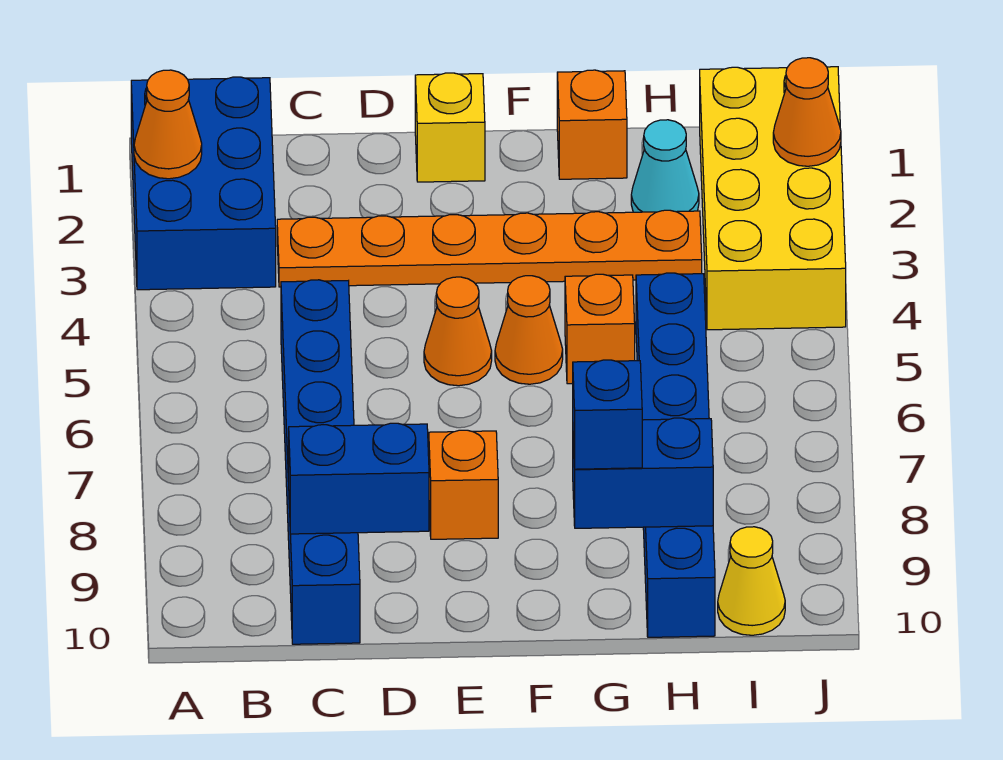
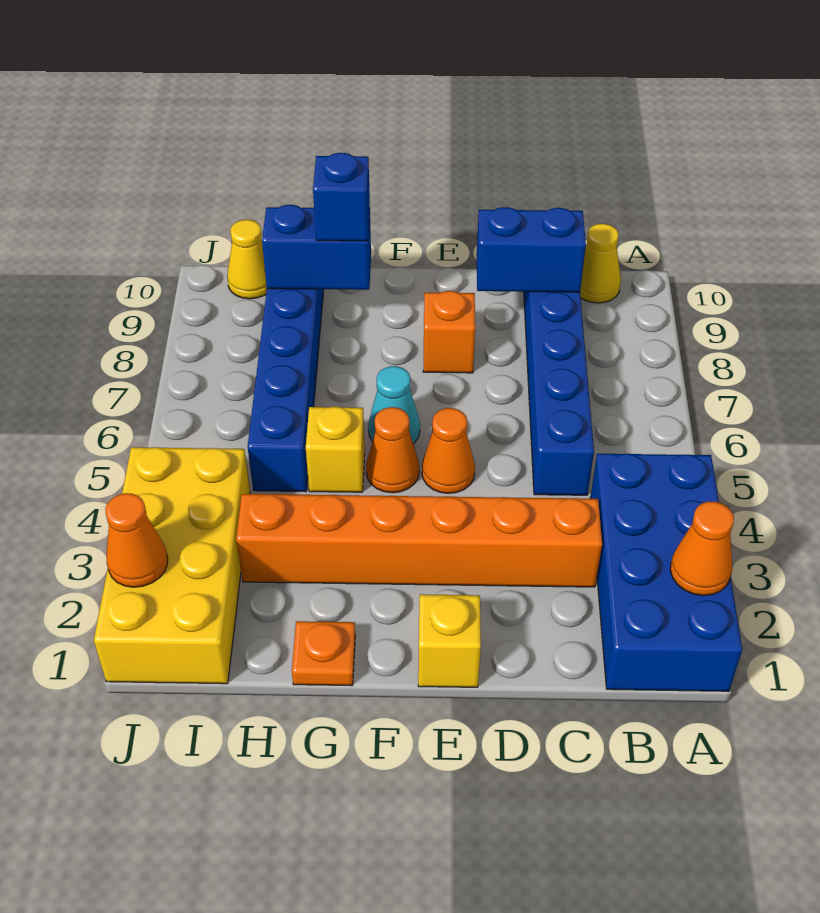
blue brick A1:B3 level 1 -> blue brick A1:B4 level 1
none -> yellow cone B10 level 1
orange plate C3:H3 level 1 -> orange brick C3:H3 level 1
orange brick G1 level 1 -> orange plate G1 level 1
orange brick G5 level 1 -> yellow brick G5 level 1
cyan cone H2 level 1 -> cyan cone F6 level 1

